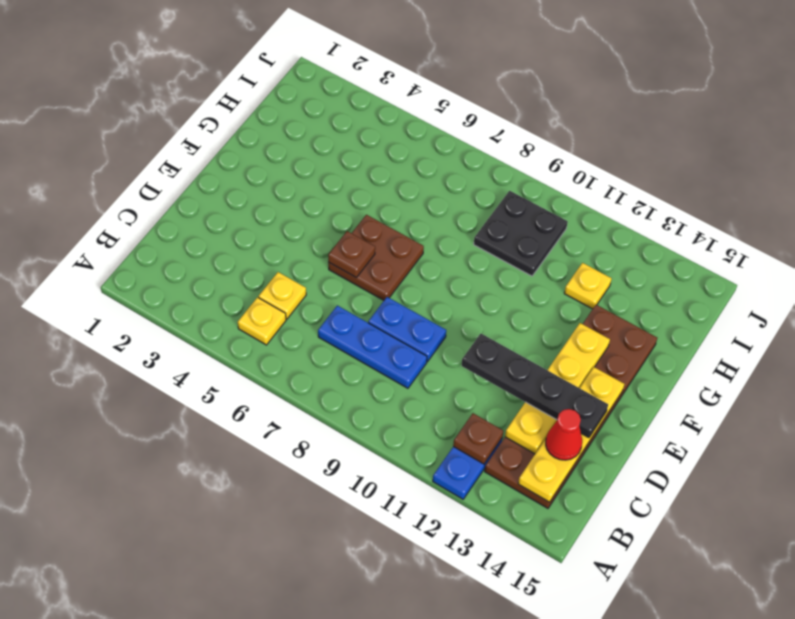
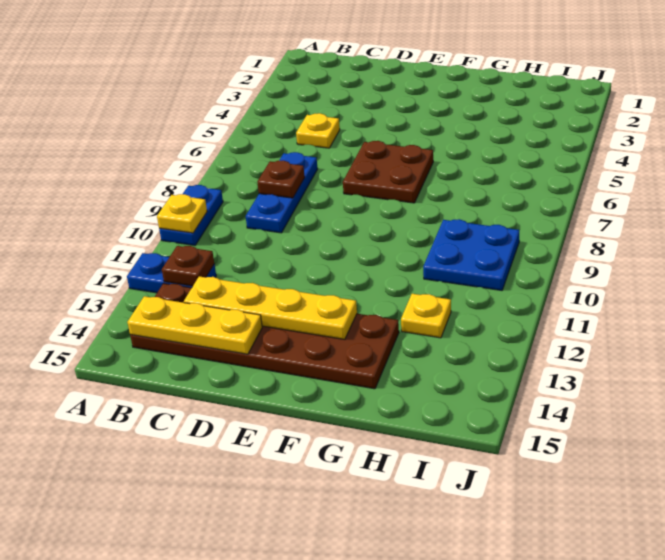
yellow plate B5 level 1 -> yellow plate A10 level 2
yellow plate B14:E14 level 2 -> yellow plate B14:D14 level 2
red cone C14 level 3 -> none
blue plate D8:D9 level 1 -> blue plate A9:A10 level 1
black plate D11:D14 level 3 -> none
brown plate E6 level 2 -> brown plate C8 level 2
black plate H9:I10 level 1 -> blue plate H9:I10 level 1

